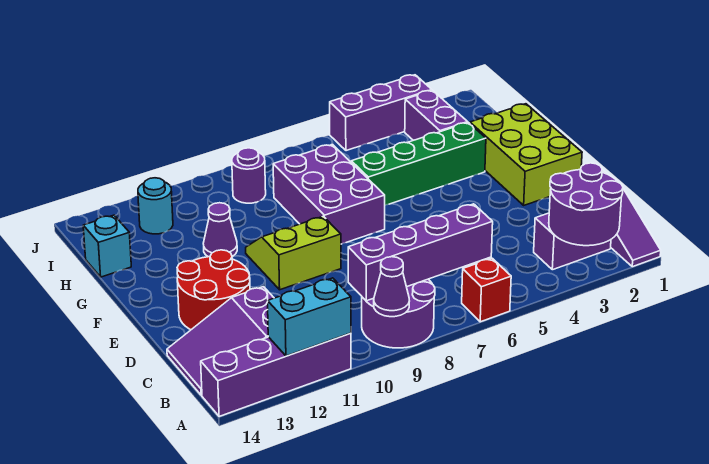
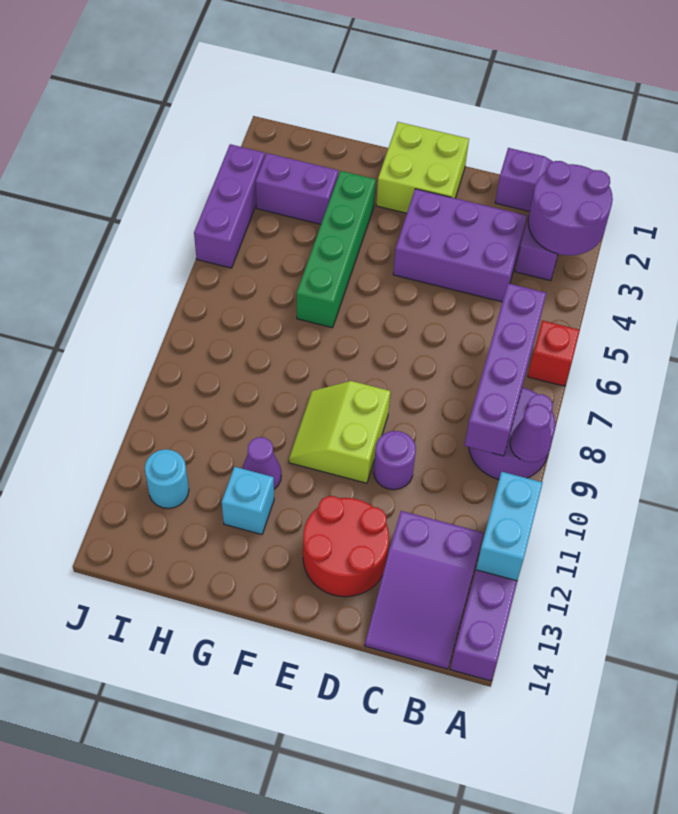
lime brick E1:G2 level 1 -> lime brick E1:F2 level 1
purple brick F7:H8 level 1 -> purple brick C3:E4 level 1
cyan brick H14 level 1 -> cyan brick G12 level 1
purple round brick I9 level 1 -> purple round brick D10 level 1

